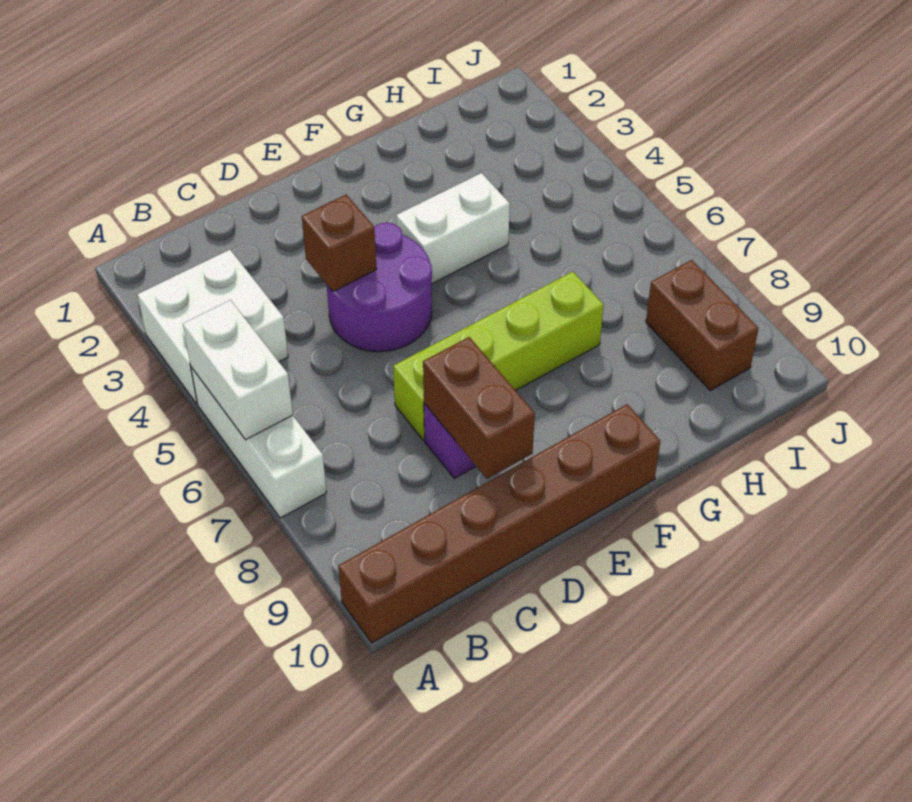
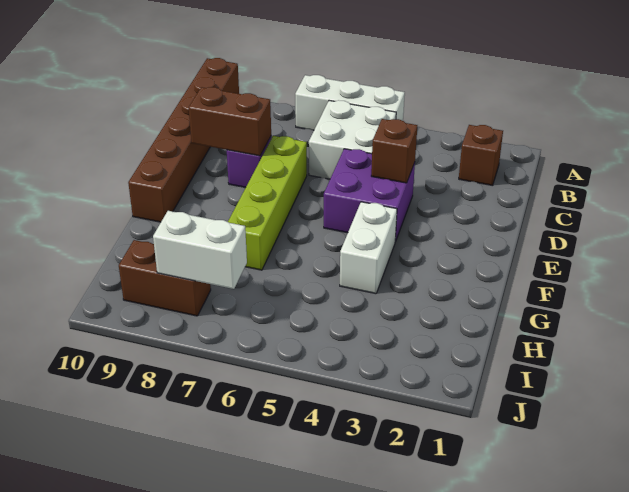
white brick A3:B4 level 1 -> white brick B5:C6 level 1
white brick A5:A6 level 2 -> white brick I7:I8 level 2
none -> brown brick B2 level 1
purple round brick D4:E5 level 1 -> purple brick D4:E5 level 1

